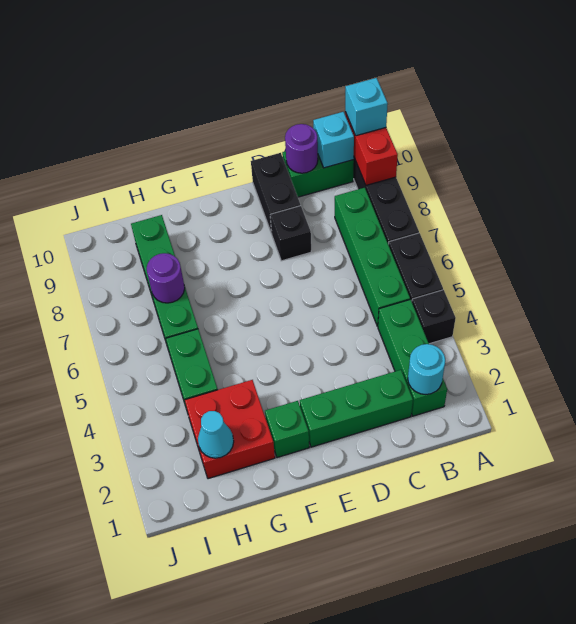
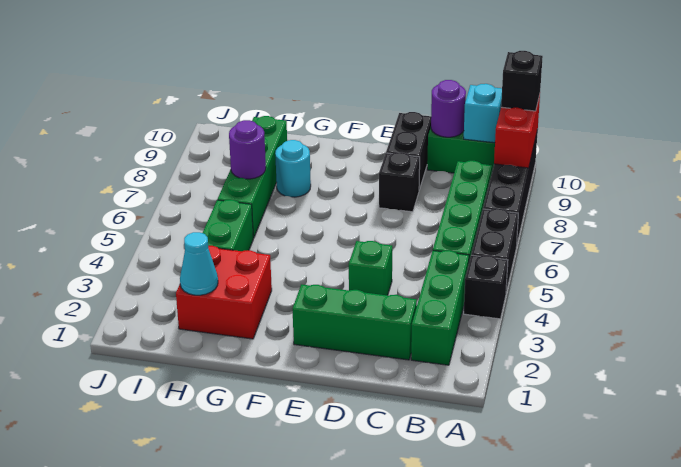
cyan brick A10 level 3 -> black brick A10 level 3
cyan round brick B2 level 2 -> cyan round brick G8 level 1
green brick F2 level 1 -> green brick D4 level 1

